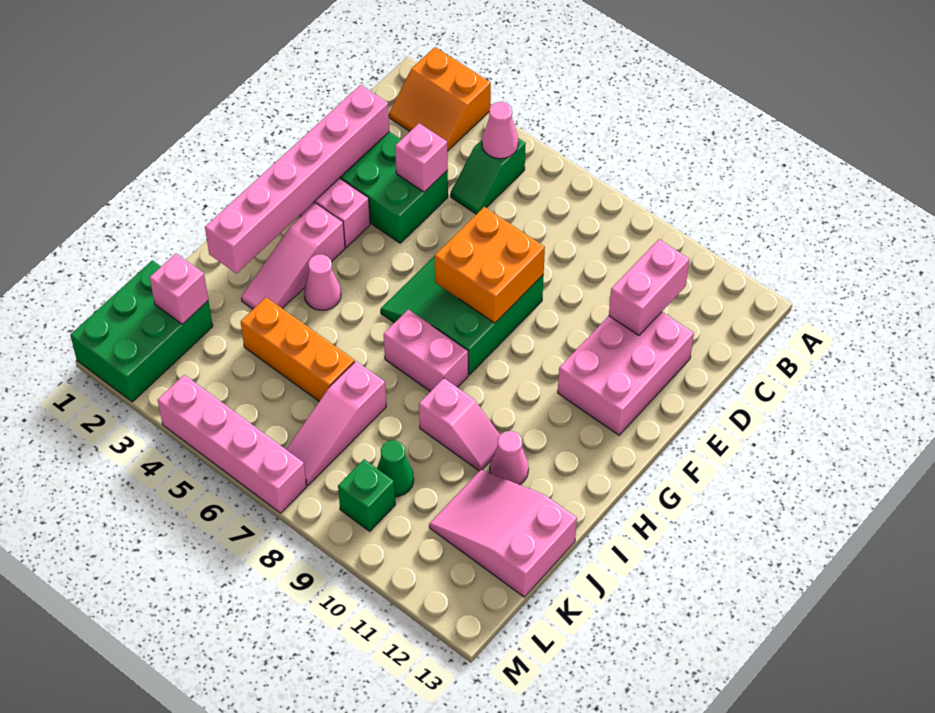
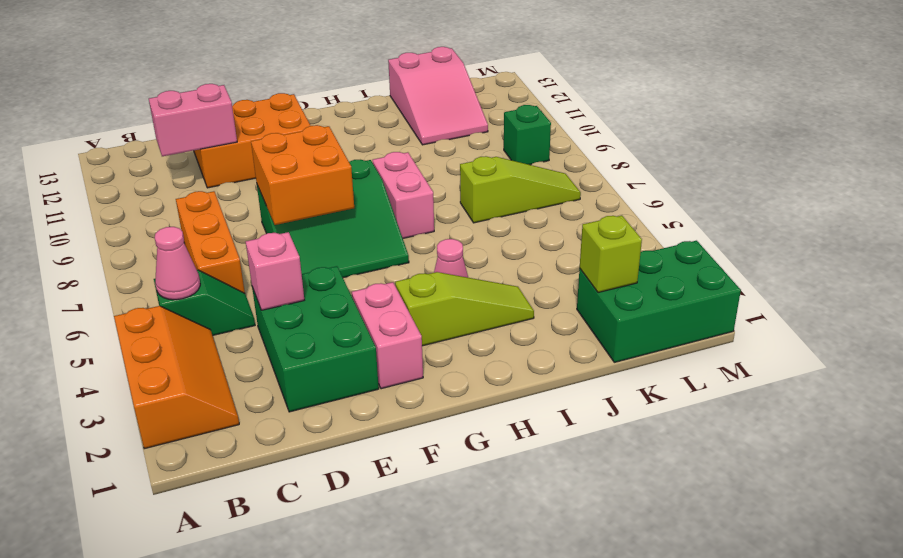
orange slope A2:B3 level 1 top A -> orange slope A2:B4 level 1 top A
pink brick D2:I2 level 2 -> none
pink brick D11:F12 level 1 -> orange brick D11:F12 level 1
pink slope G3:I3 level 1 top G -> lime slope G3:I3 level 1 top G
pink slope I9:I10 level 1 top 9 -> none
pink cone I11 level 1 -> none
orange brick J4:J6 level 1 -> orange brick C6:C8 level 1
pink slope J7:L7 level 1 top J -> lime slope J7:L7 level 1 top J
pink brick K2 level 2 -> lime brick K2 level 2
green cone K9 level 1 -> none
pink brick M4:M7 level 1 -> none

